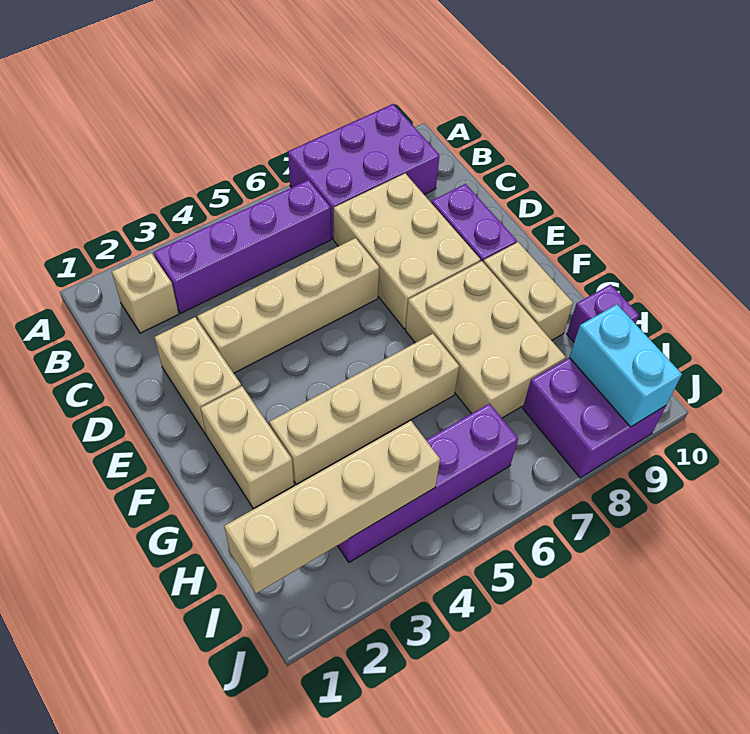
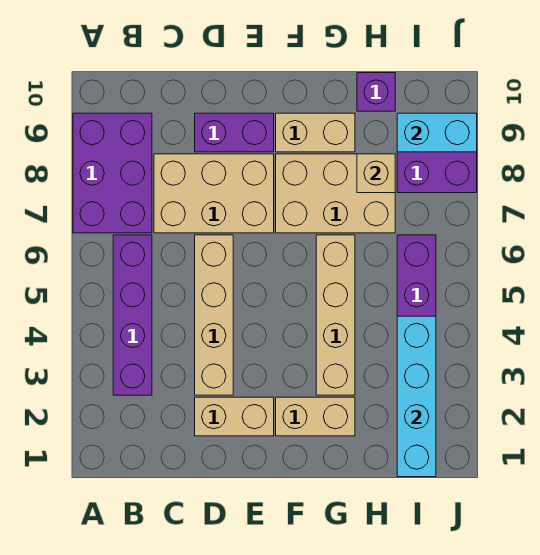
tan brick B2 level 1 -> tan brick H8 level 2
tan brick I1:I4 level 2 -> cyan brick I1:I4 level 2

